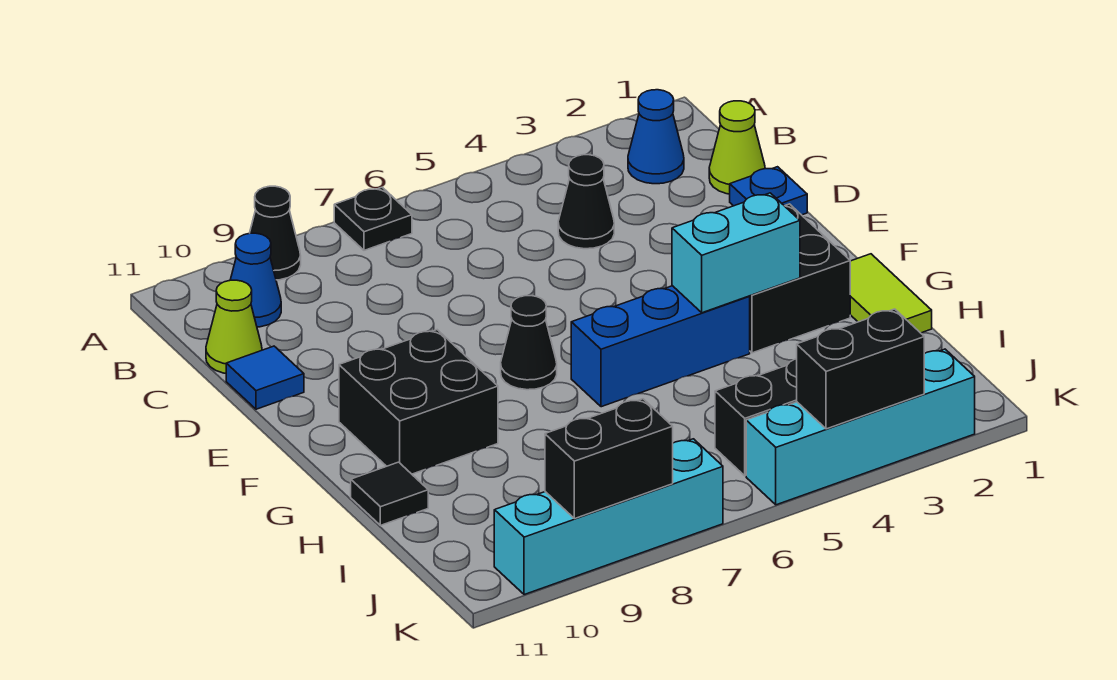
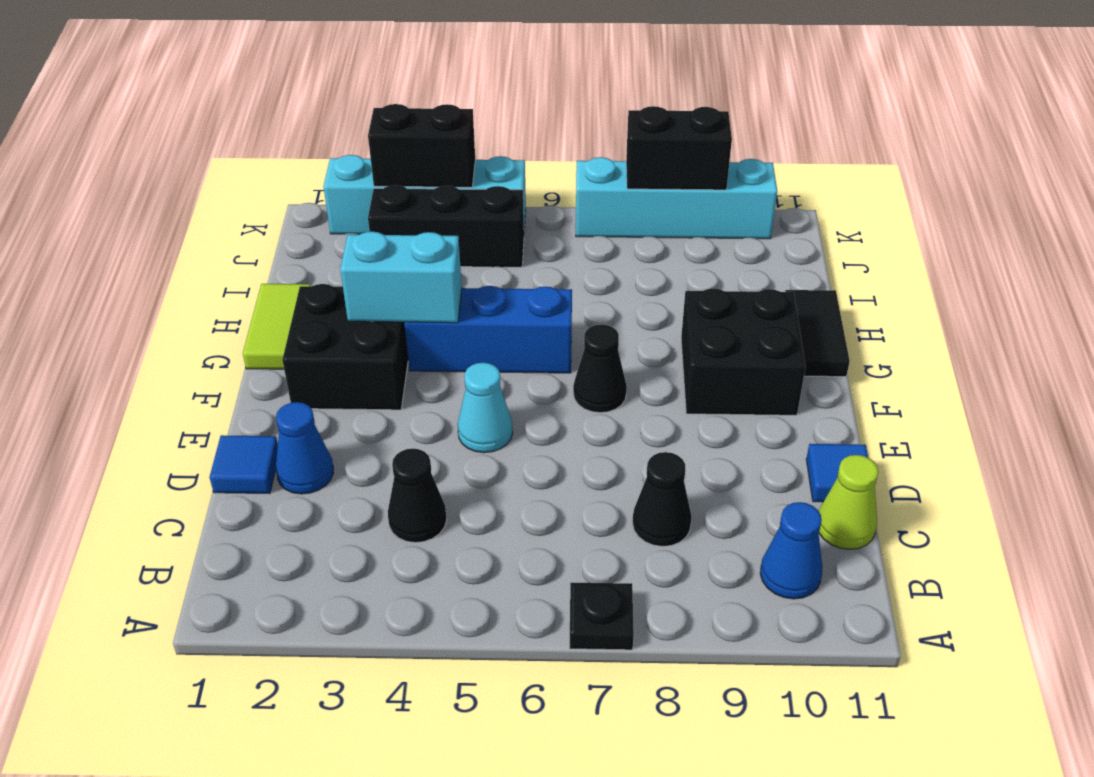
black cone A9 level 1 -> black cone C8 level 1
blue cone B2 level 1 -> blue cone D2 level 1
lime cone C1 level 1 -> none
blue plate D1 level 1 -> blue tile D1 level 1
none -> cyan cone E5 level 1
black tile H11 level 1 -> black tile G11:H11 level 1

